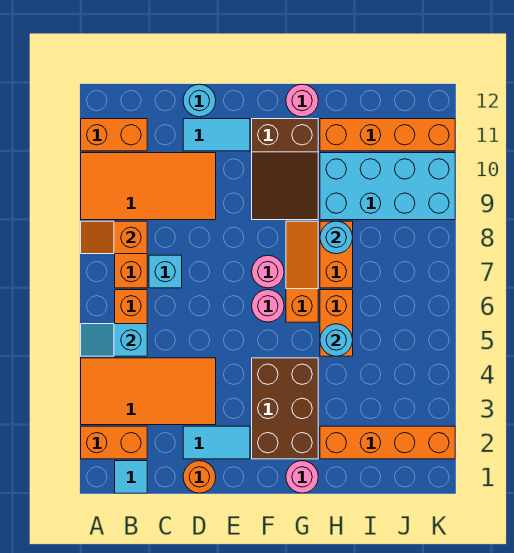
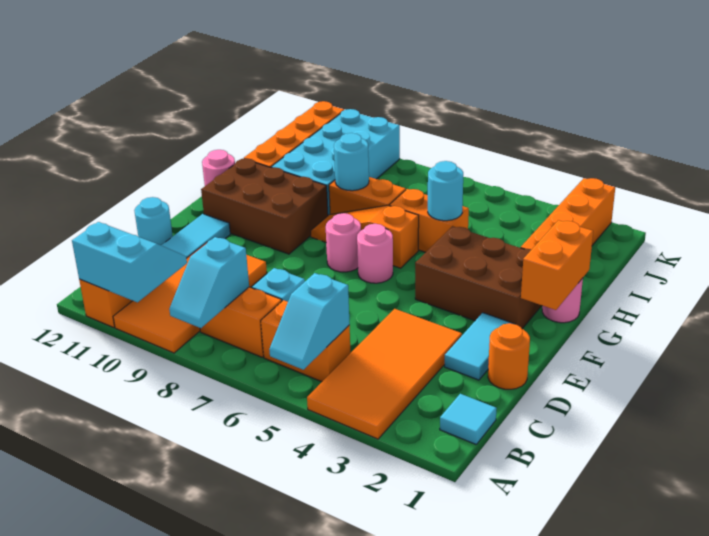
orange brick A2:B2 level 1 -> orange brick F1:G1 level 2
orange slope A8:B8 level 2 top B -> cyan slope A8:B8 level 2 top B
none -> cyan slope A10:B11 level 2 top A
brown slope F9:G11 level 1 top 11 -> brown brick F9:G11 level 1

